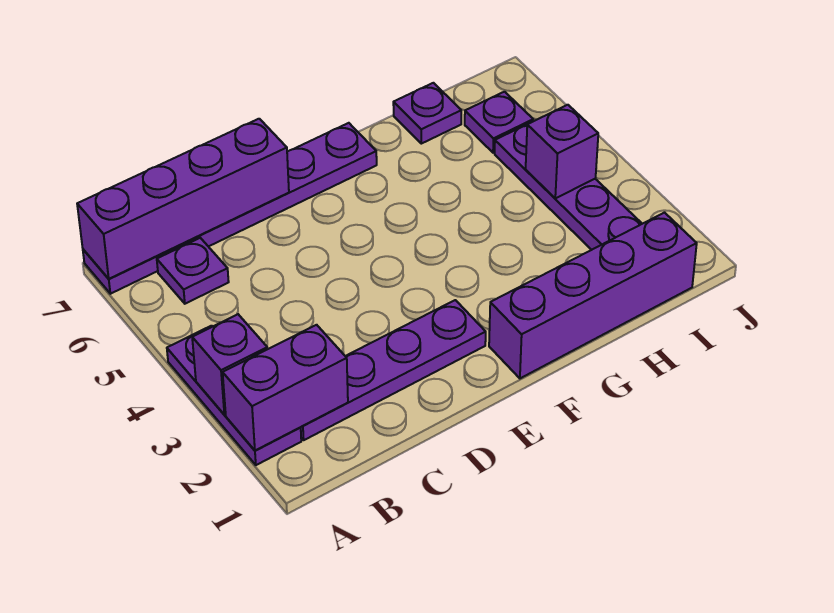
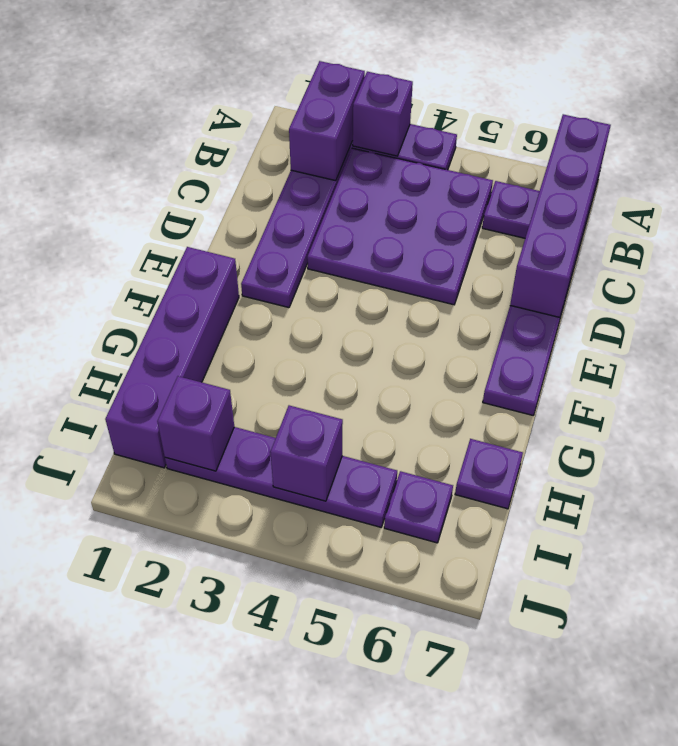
none -> purple plate B3:D5 level 1
none -> purple brick I2 level 2

